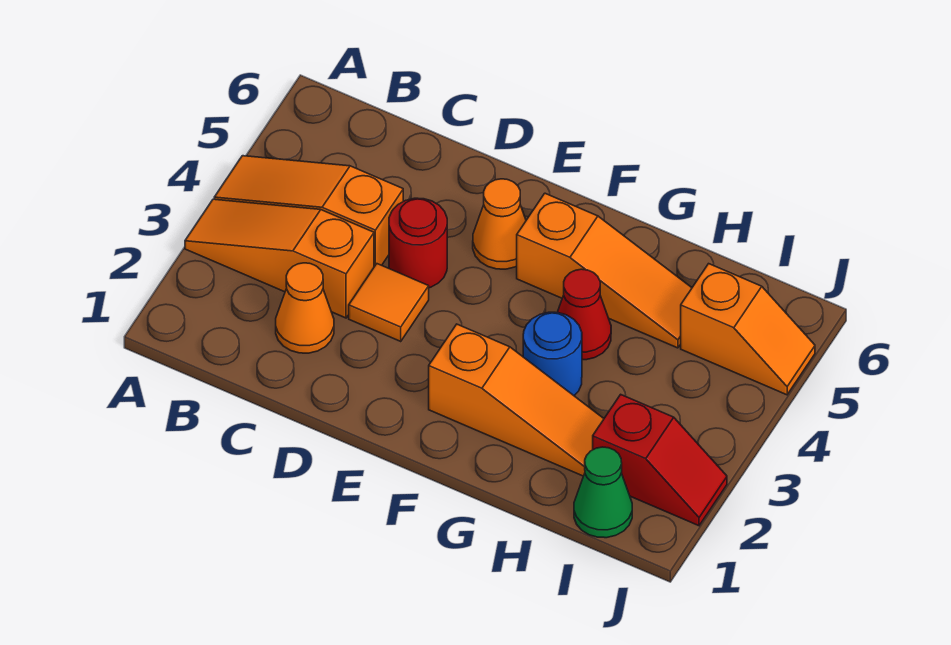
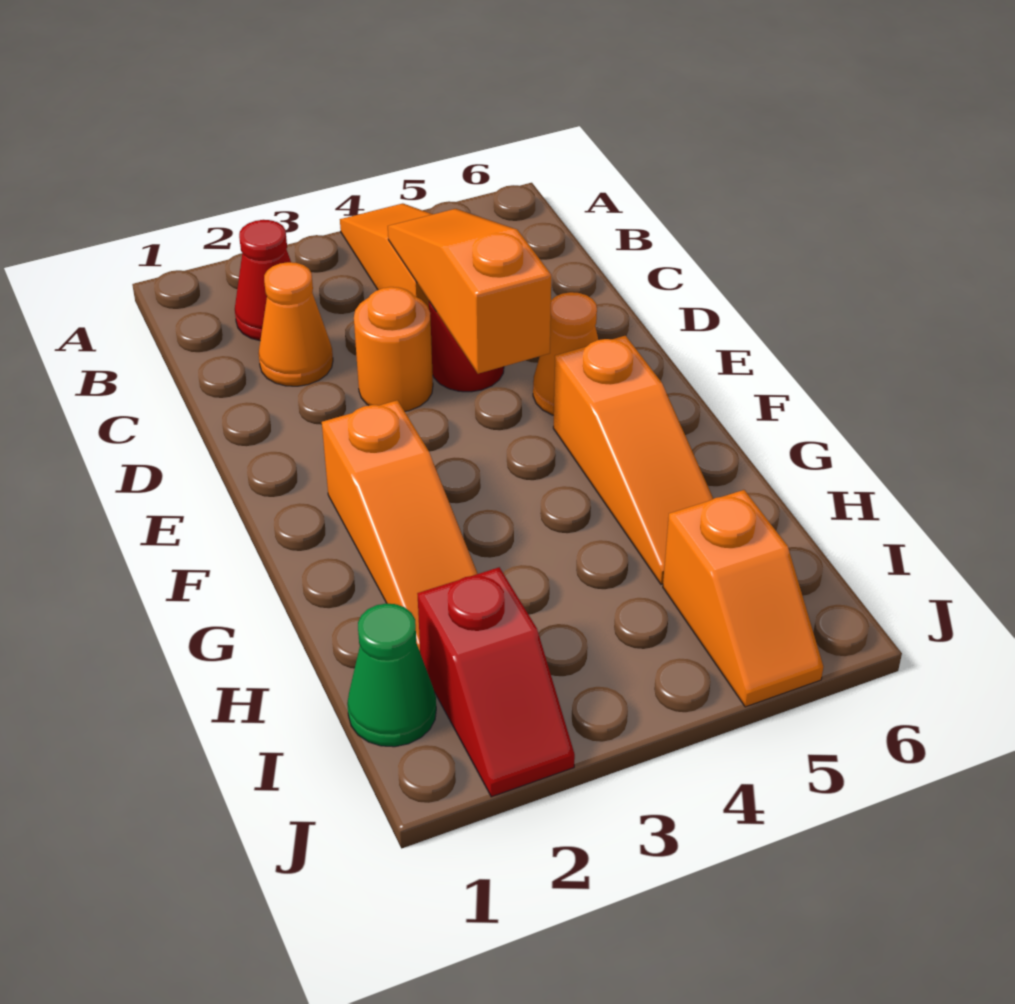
orange slope A3:C3 level 1 top C -> orange slope C4:E4 level 2 top E
orange tile D3 level 1 -> orange round brick D3 level 1
blue round brick G3 level 1 -> none
red cone G4 level 1 -> red cone B2 level 1

